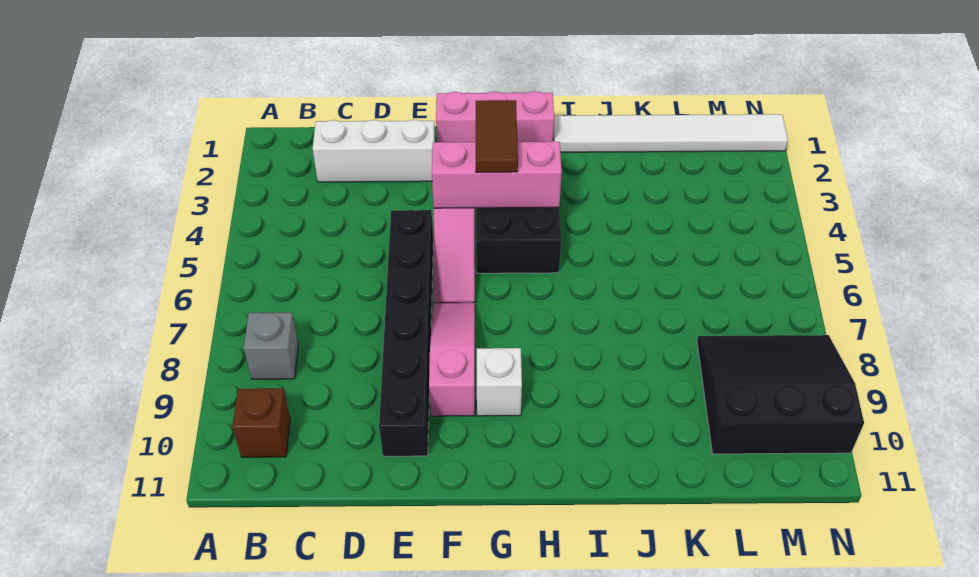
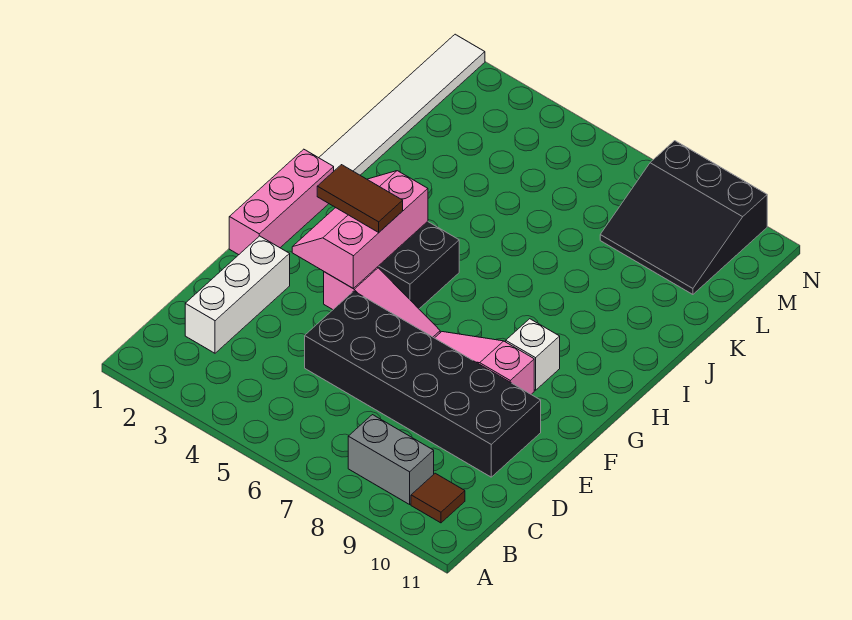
grey brick B8 level 1 -> grey brick B8:B9 level 1
brown brick B10 level 1 -> brown tile B10 level 1
black brick E5:E10 level 1 -> black brick D5:E10 level 1
black slope L8:N10 level 1 top 10 -> black slope L8:N10 level 1 top N

